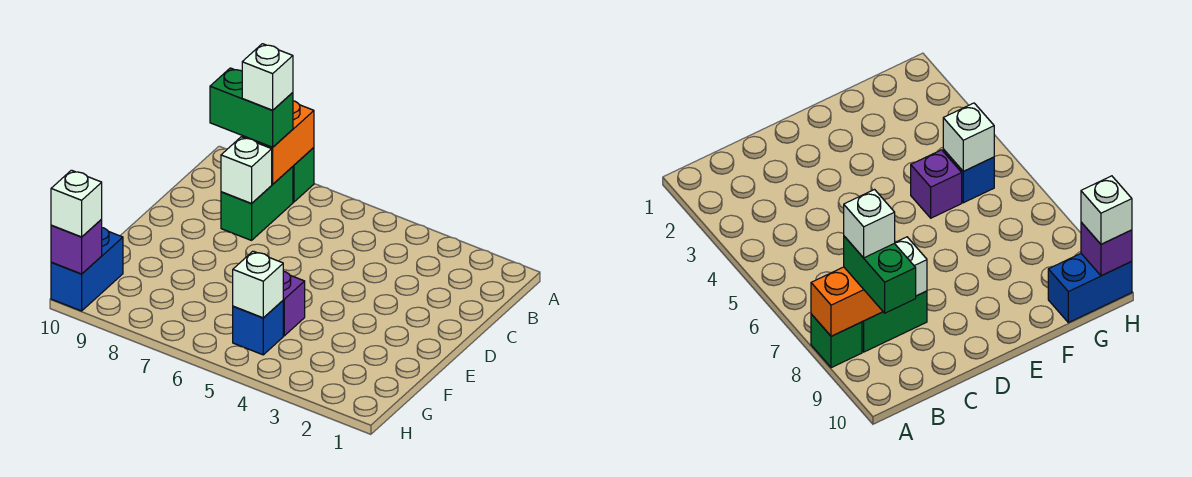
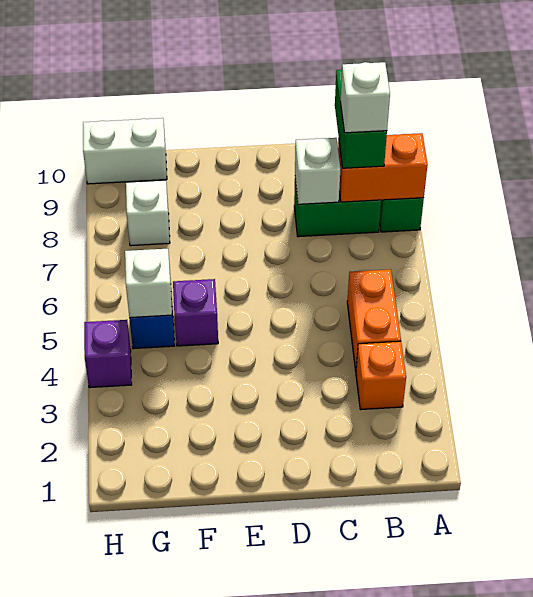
none -> orange brick B3 level 1
none -> orange brick B4:B5 level 1
blue brick G10:H10 level 1 -> white brick G10:H10 level 1
purple brick H10 level 2 -> purple brick H4 level 1
white brick H10 level 3 -> white brick G8 level 1

